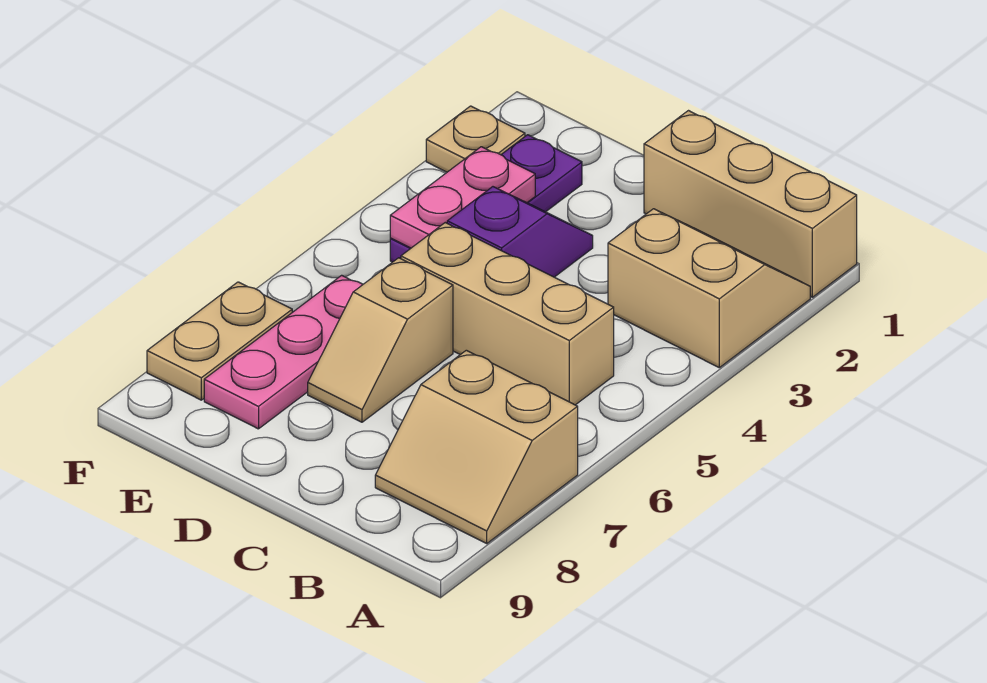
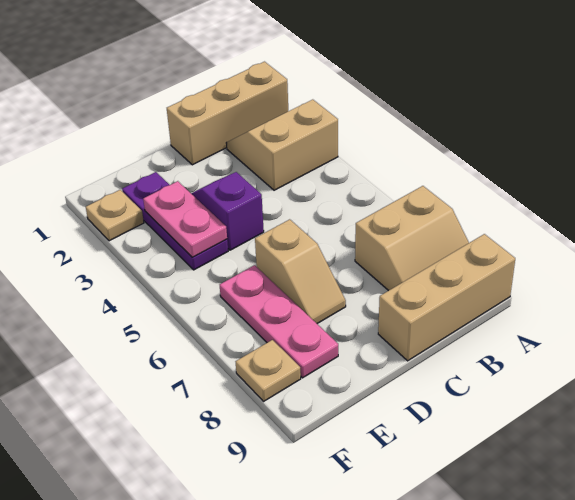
tan brick B5:D5 level 1 -> tan brick A9:C9 level 1
tan plate F7:F8 level 1 -> tan plate F8 level 1

